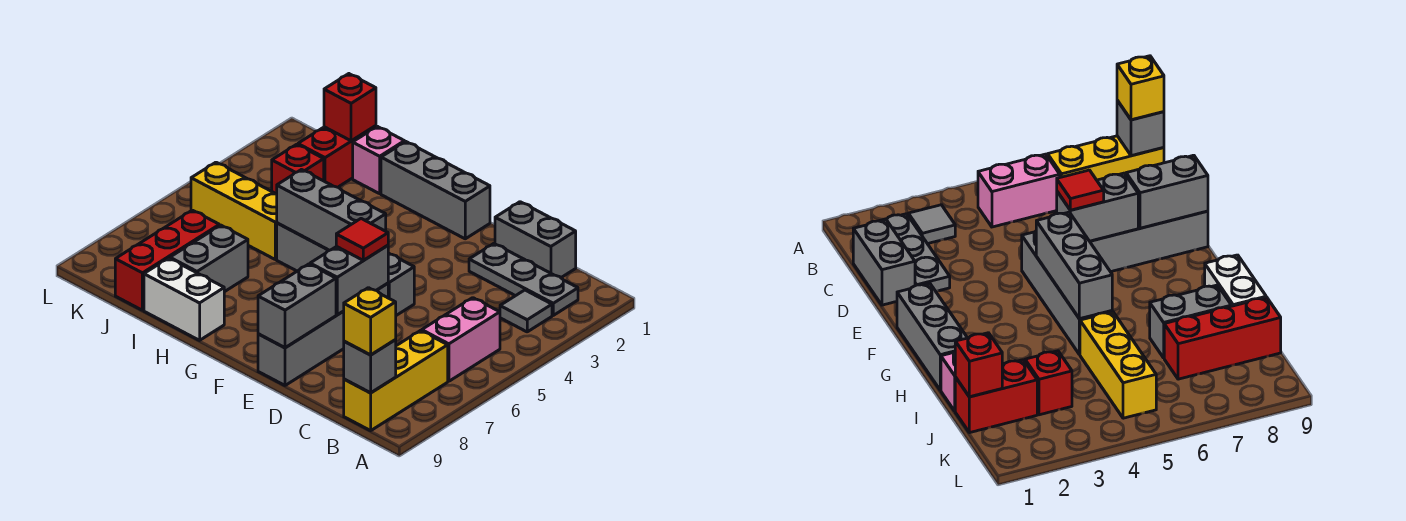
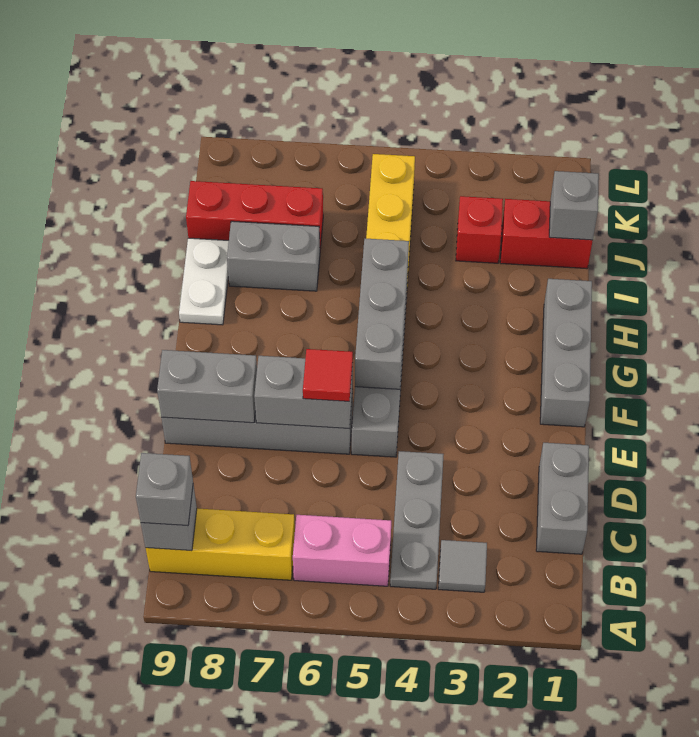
grey plate B2:D2 level 1 -> grey plate B4:D4 level 1
yellow brick B9 level 3 -> grey brick B9 level 3
white brick H9:I9 level 1 -> white plate H9:I9 level 1
pink brick I1 level 1 -> none
red brick J1 level 2 -> grey brick J1 level 2

